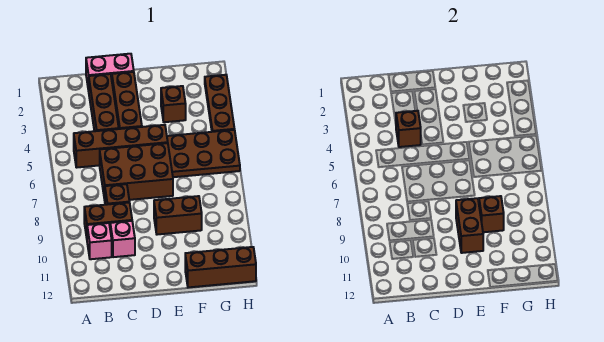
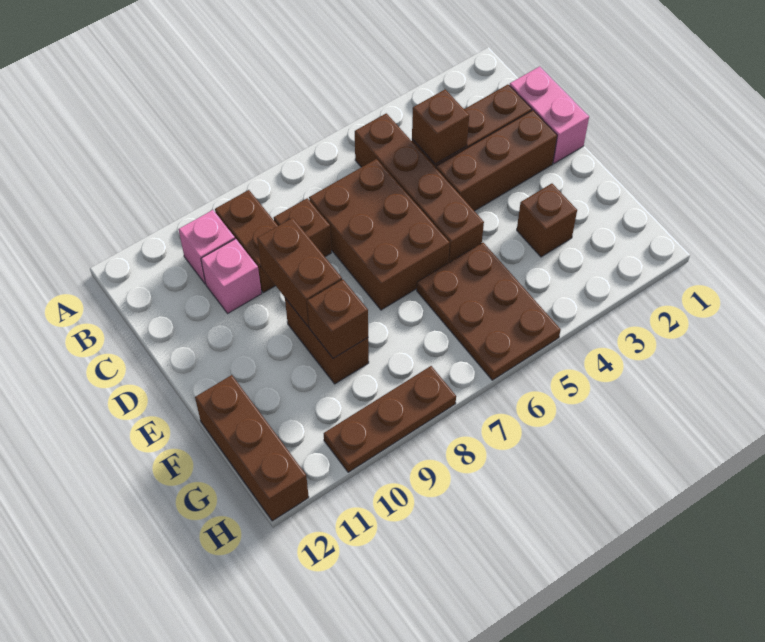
brown brick E9:E10 level 2 -> brown brick D9:E9 level 2
brown plate H2:H4 level 1 -> brown plate H8:H10 level 1

